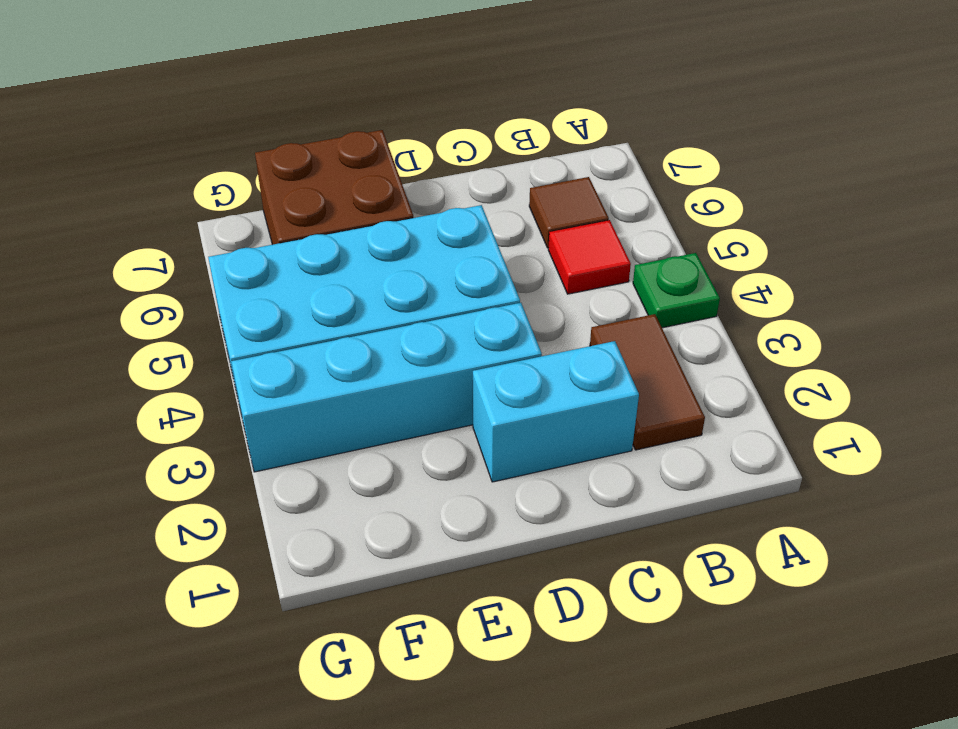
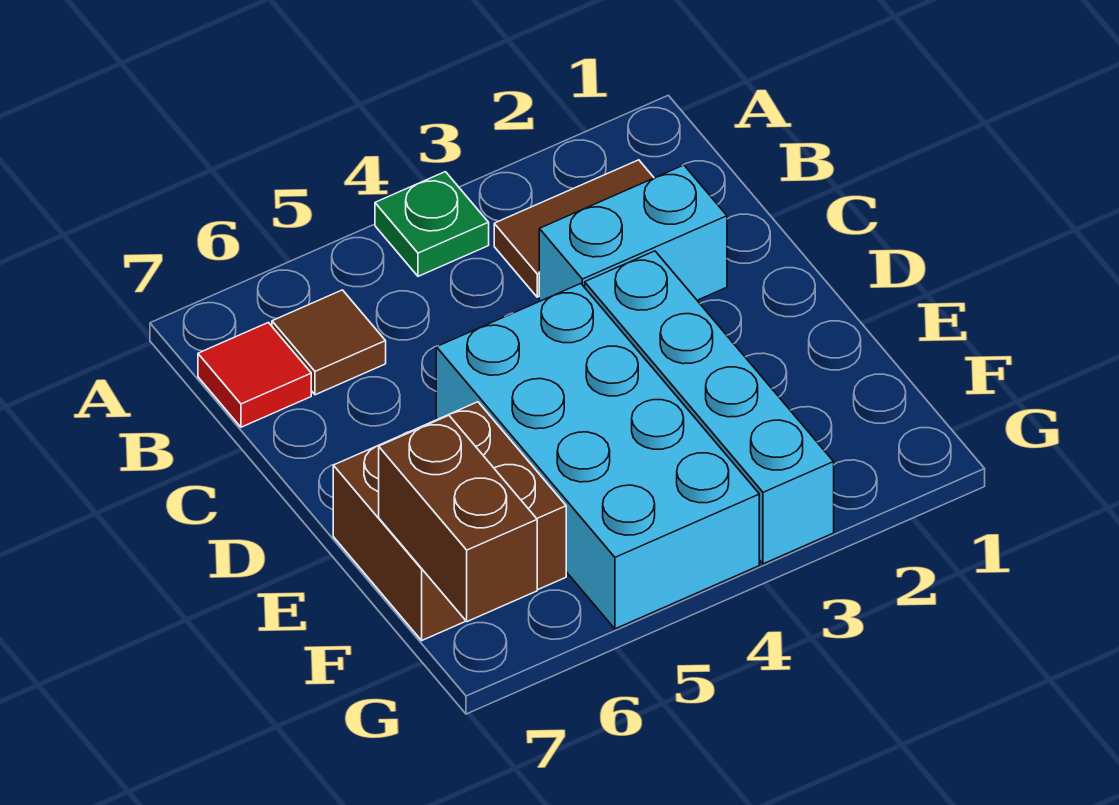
red tile B5 level 1 -> red tile B7 level 1
cyan brick C2:D2 level 1 -> cyan brick C2:C3 level 1
none -> brown brick F7:G7 level 2

